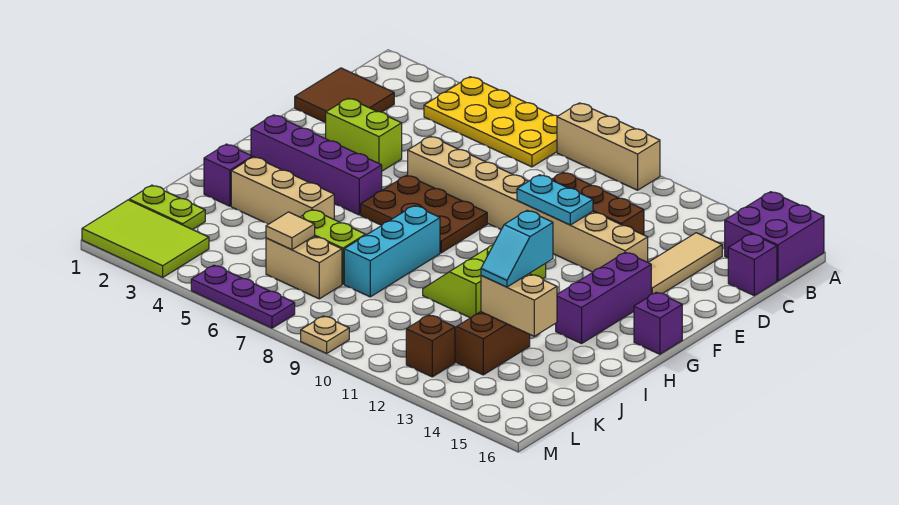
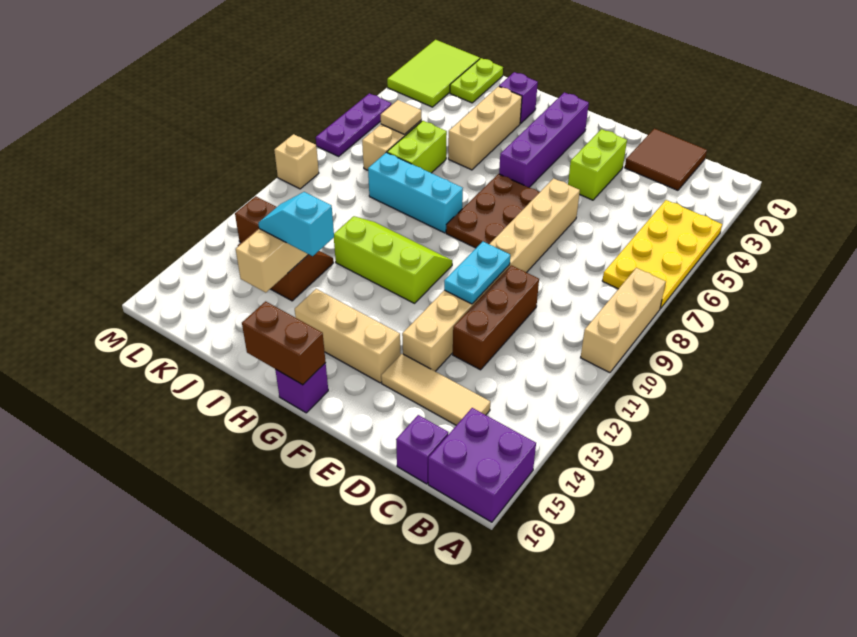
purple brick F14:H14 level 1 -> tan brick F14:H14 level 1
none -> brown brick G16:H16 level 2
tan plate M9 level 1 -> tan brick M9 level 1

